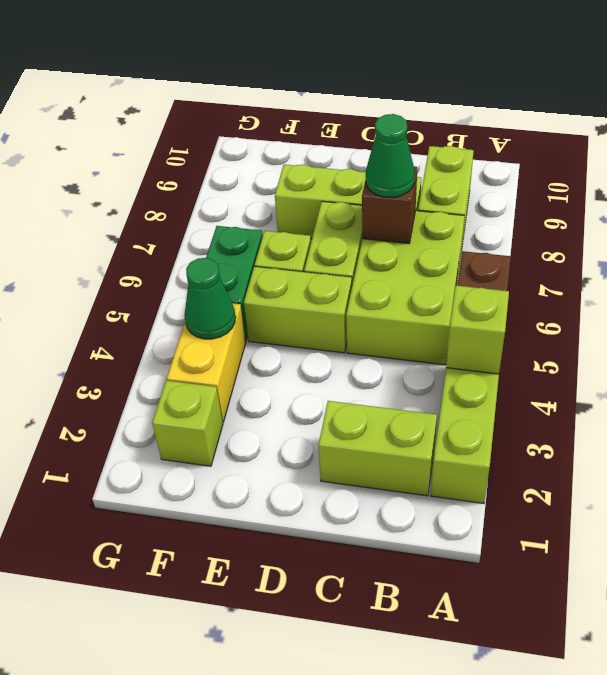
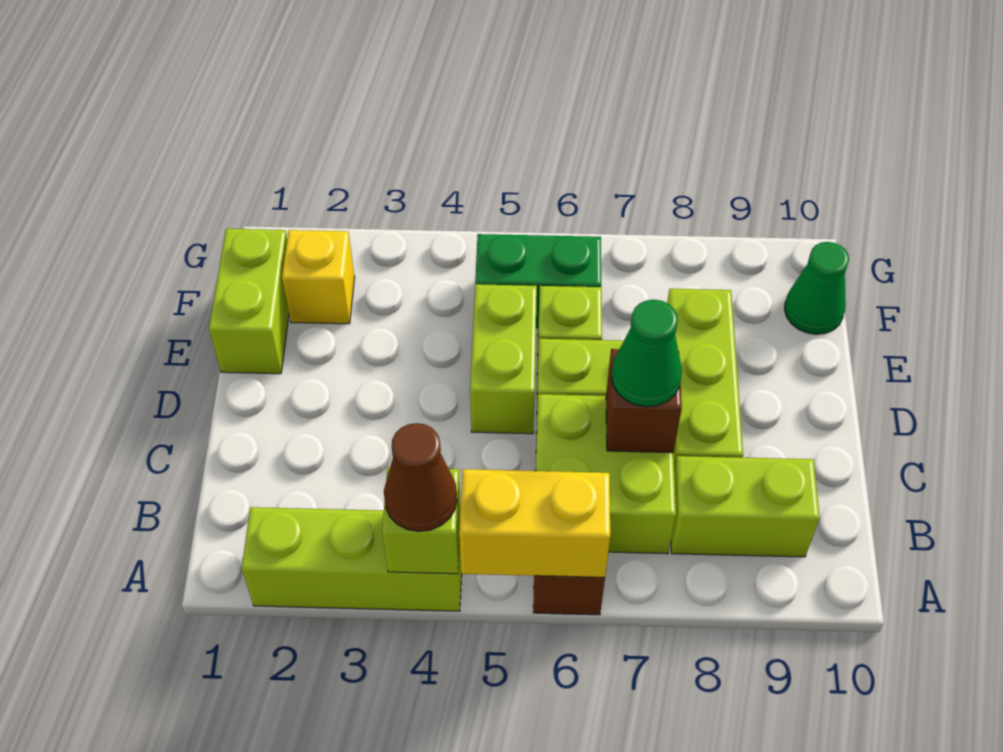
none -> brown cone A4 level 3
lime brick B2:C2 level 1 -> lime brick E1:F1 level 1
lime brick B5:C7 level 1 -> lime brick B6:C7 level 1
lime brick F2 level 1 -> yellow brick F2 level 1
yellow brick F3:F4 level 1 -> yellow brick A5:A6 level 2
green cone F4 level 2 -> green cone F10 level 1

